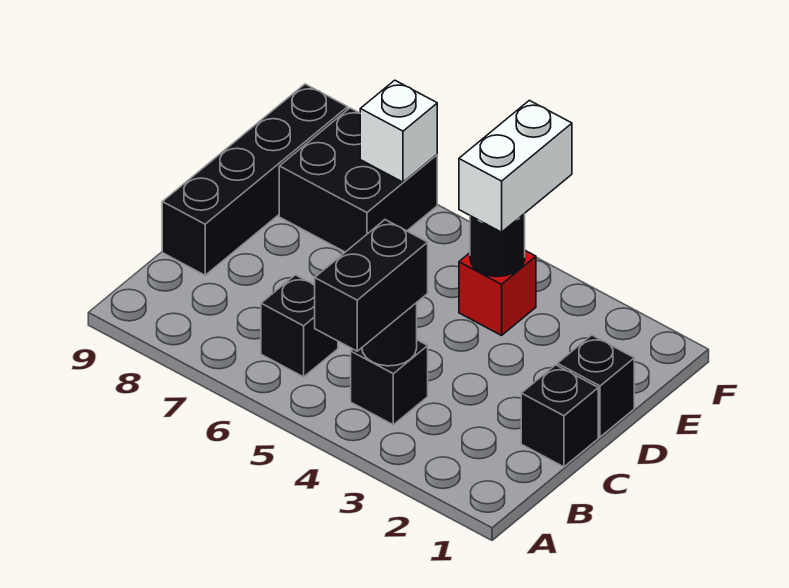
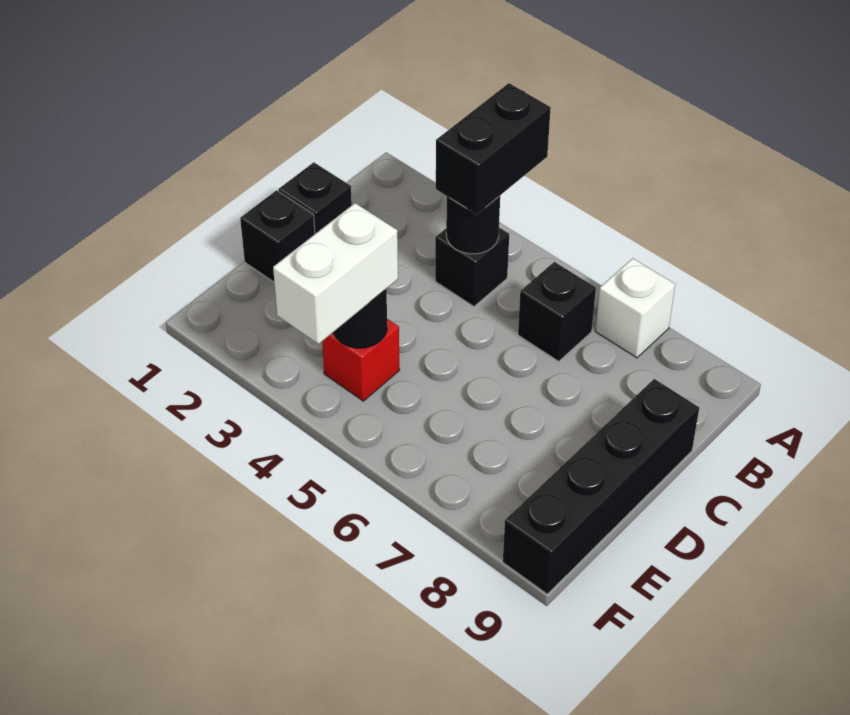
black brick E7:F8 level 1 -> none
white brick F7 level 2 -> white brick A7 level 1

